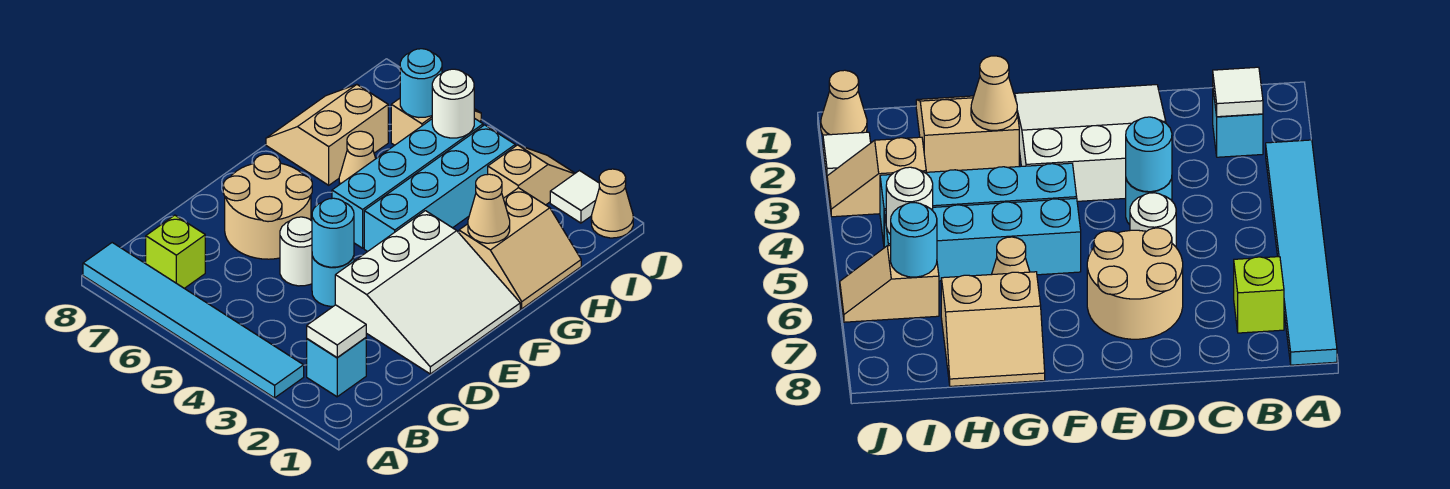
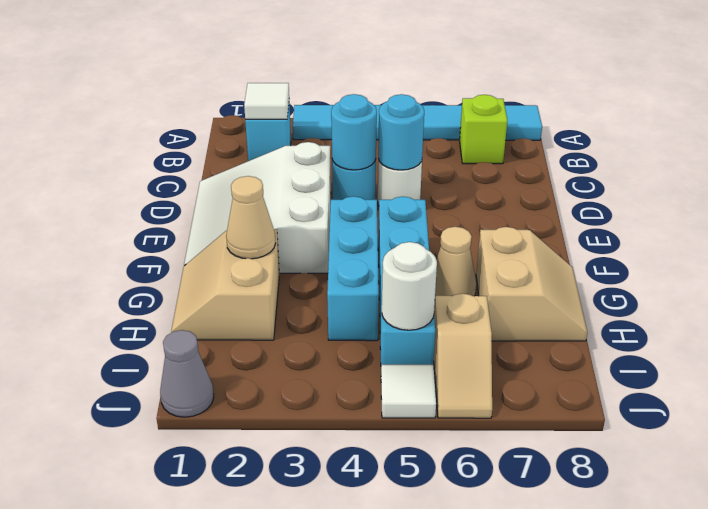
tan round brick D6:E7 level 1 -> none
cyan brick F4:I4 level 1 -> cyan brick F4:H4 level 1
tan slope I3:J3 level 1 top I -> none
cyan round brick I6 level 2 -> cyan round brick D5 level 2
tan cone J1 level 1 -> grey cone J1 level 1
white tile J2 level 1 -> white tile J5 level 1

